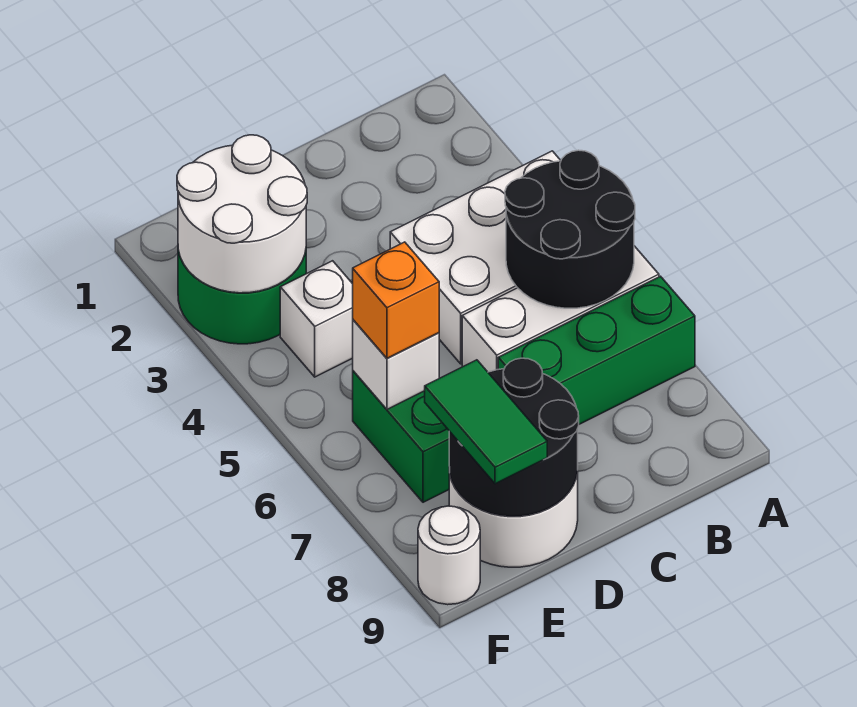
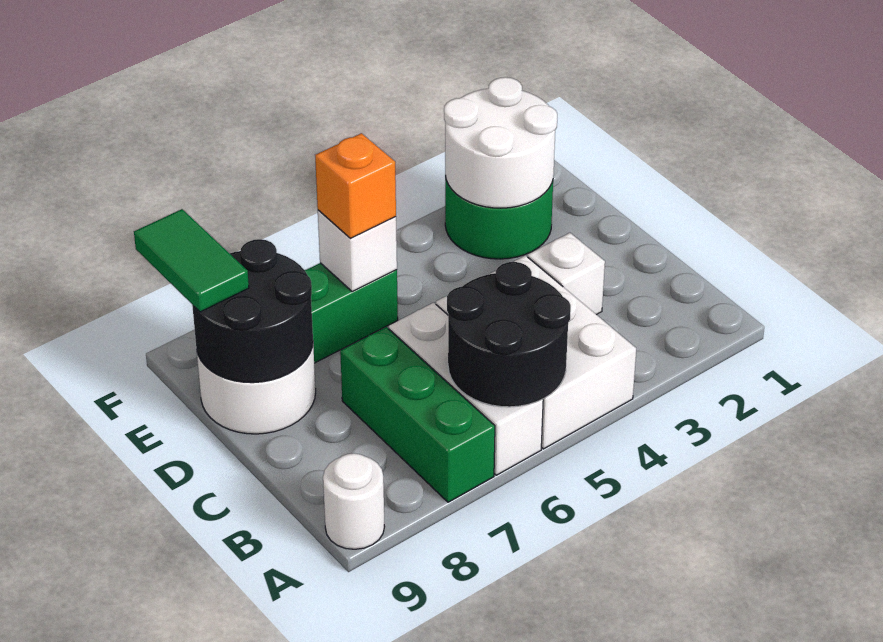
white brick E4 level 1 -> white brick C3 level 1
green tile E8:E9 level 3 -> green tile E9:F9 level 3
white round brick F9 level 1 -> white round brick A9 level 1

